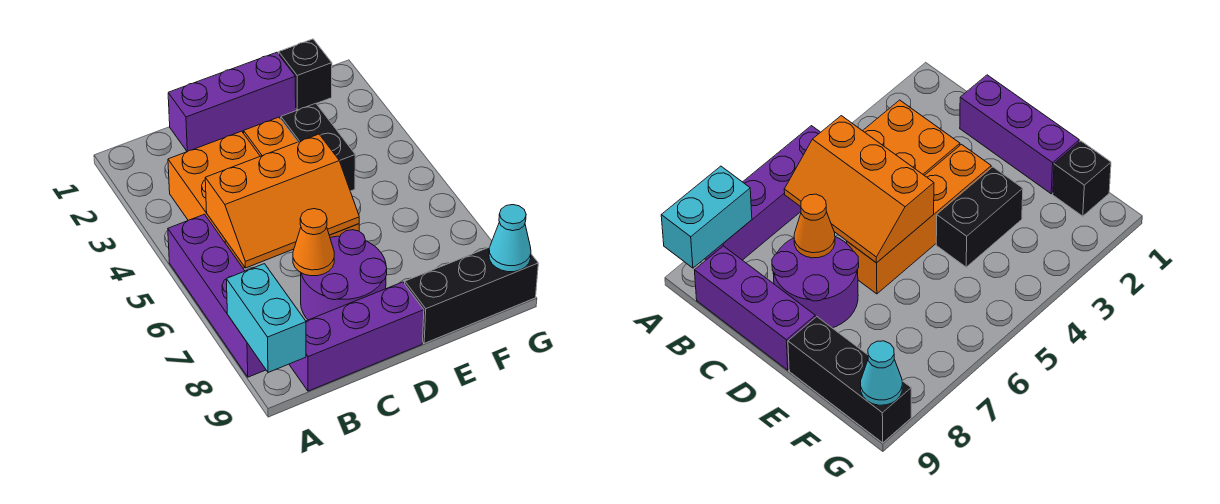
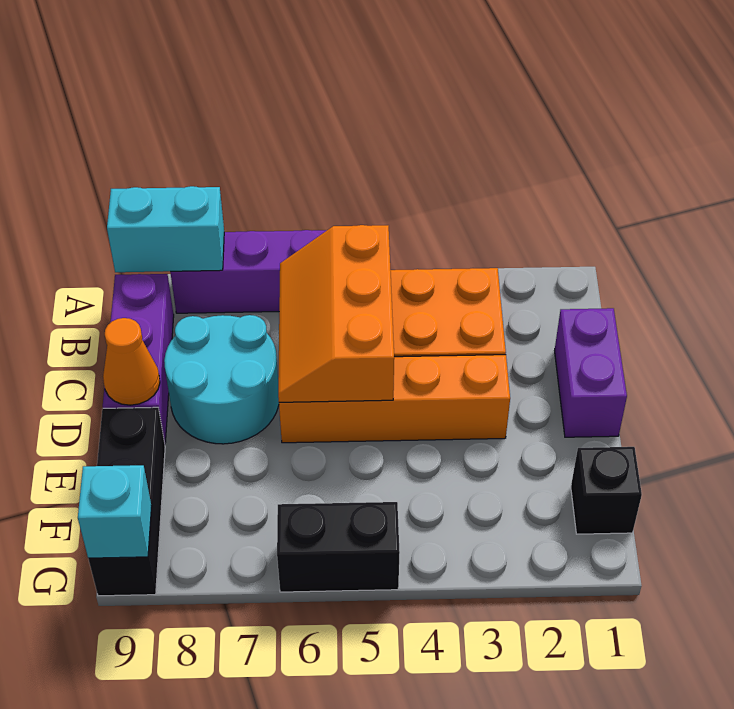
purple brick C1:E1 level 1 -> purple brick C1:D1 level 1
purple round brick C7:D8 level 1 -> cyan round brick C7:D8 level 1
orange cone C7 level 2 -> orange cone D9 level 2
black brick E3:E4 level 1 -> black brick G5:G6 level 1
cyan cone G9 level 2 -> cyan brick G9 level 2

